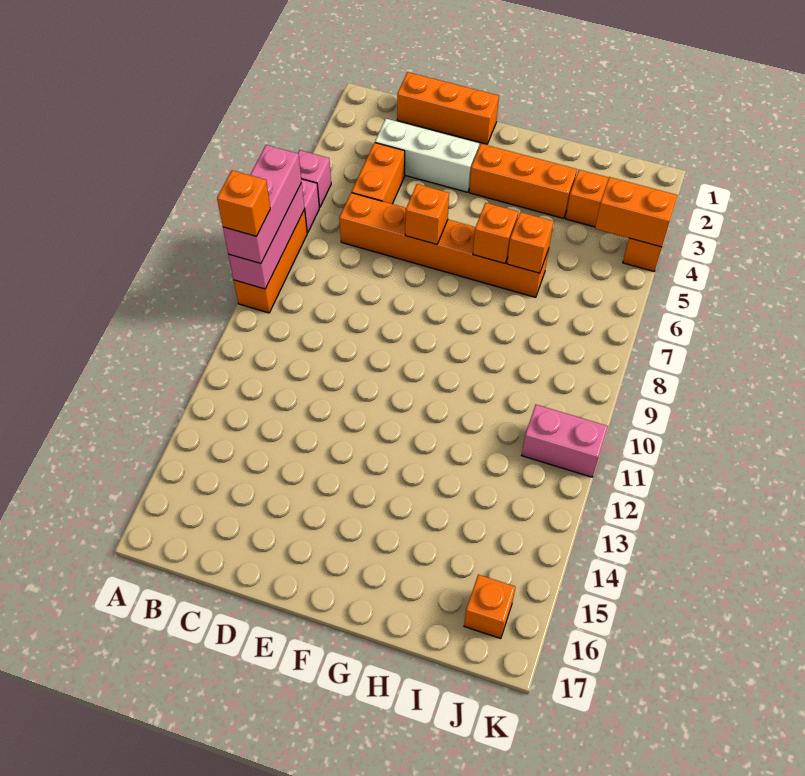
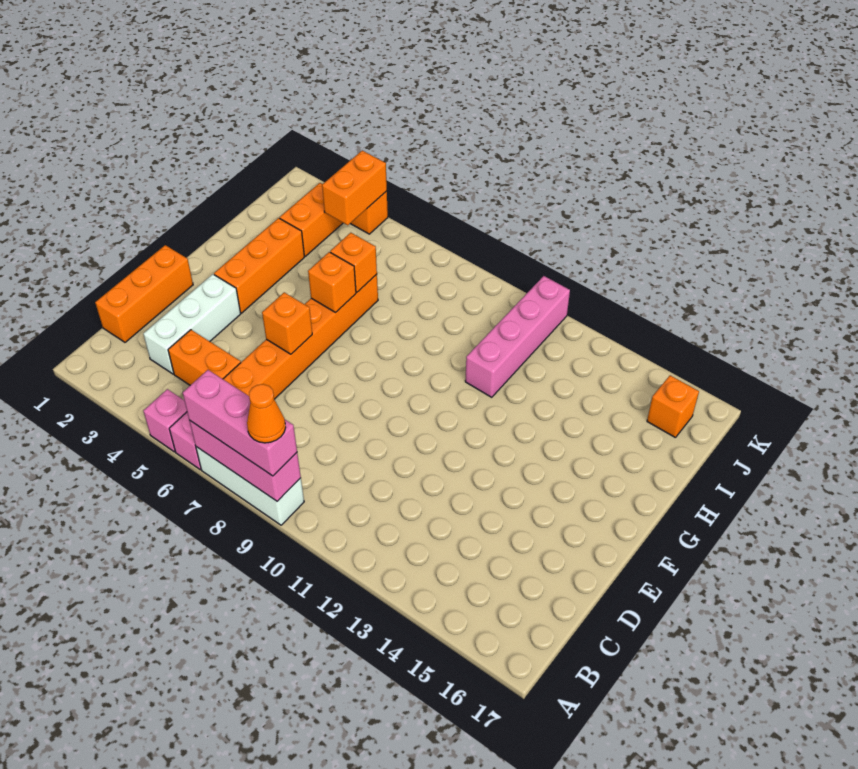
orange brick A7:A9 level 1 -> white brick A7:A9 level 1
orange brick A9 level 4 -> orange cone A9 level 4
pink brick J11:K11 level 1 -> pink brick H11:K11 level 1

